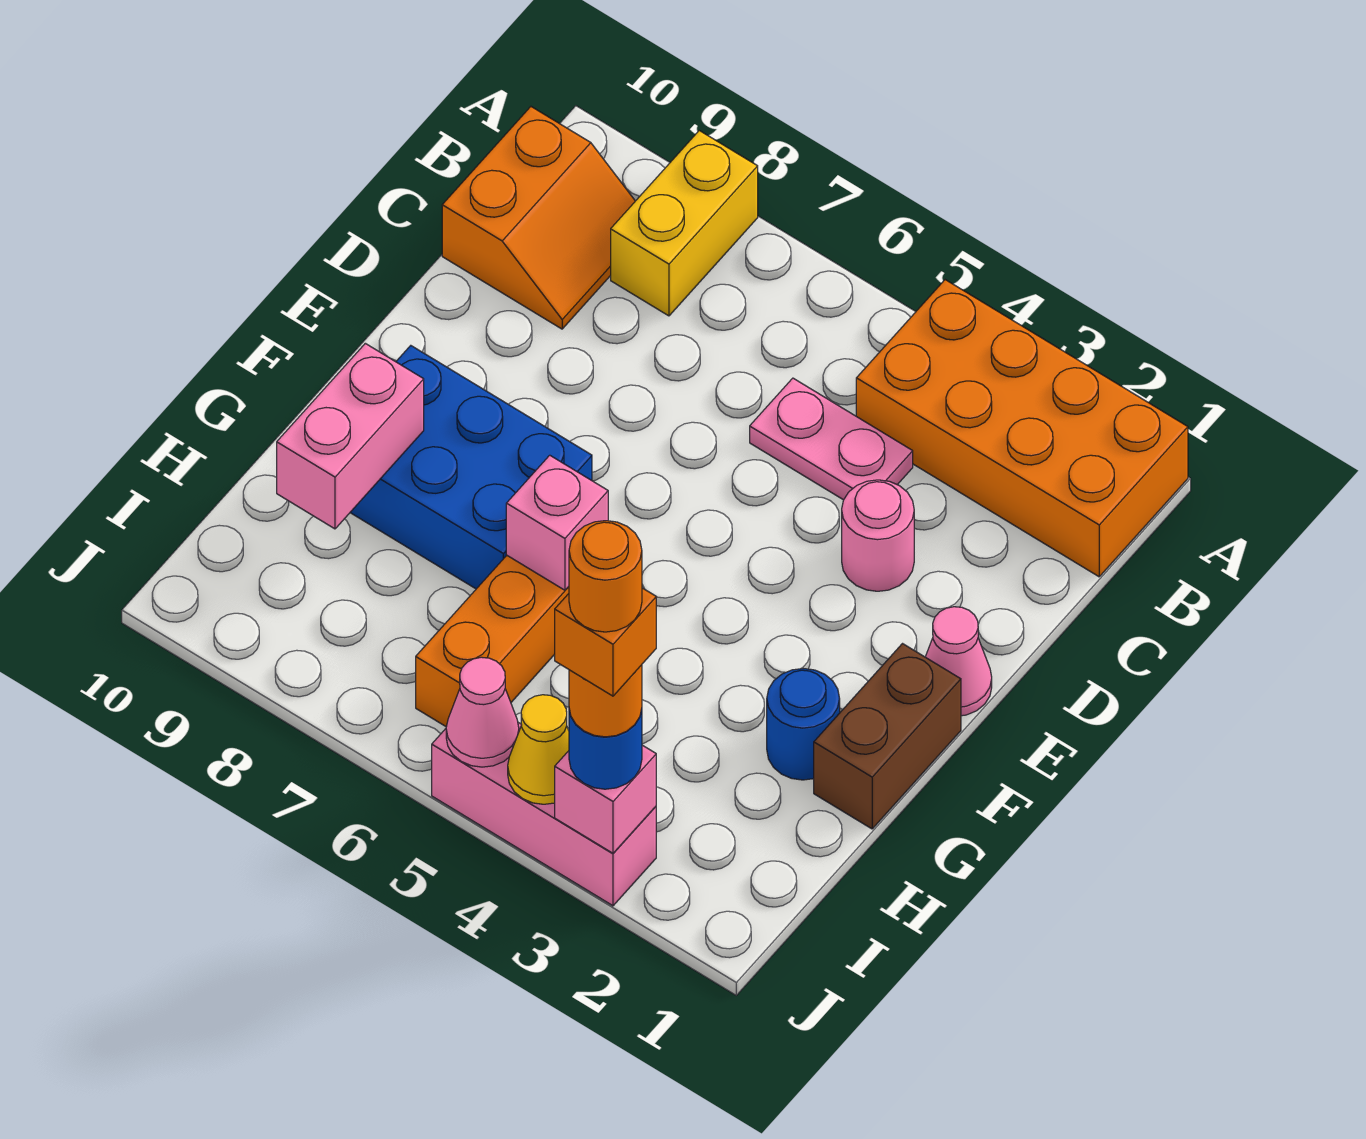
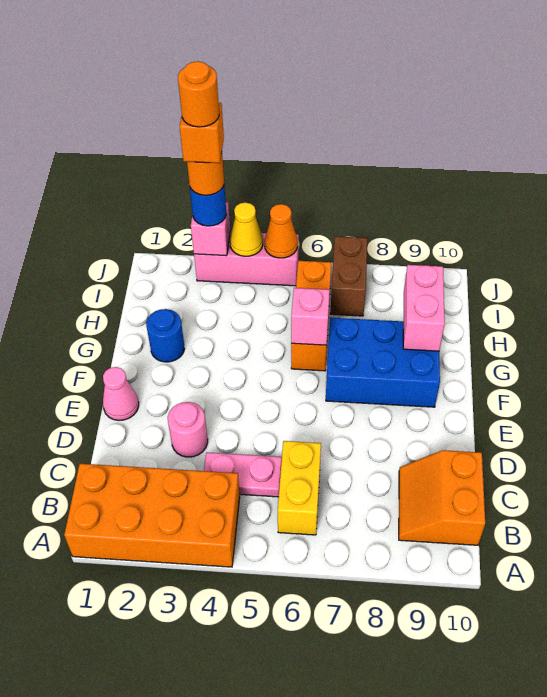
yellow brick A8:B8 level 1 -> yellow brick B6:C6 level 1
brown brick F1:G1 level 1 -> brown brick I7:J7 level 1
pink cone J5 level 2 -> orange cone J5 level 2

